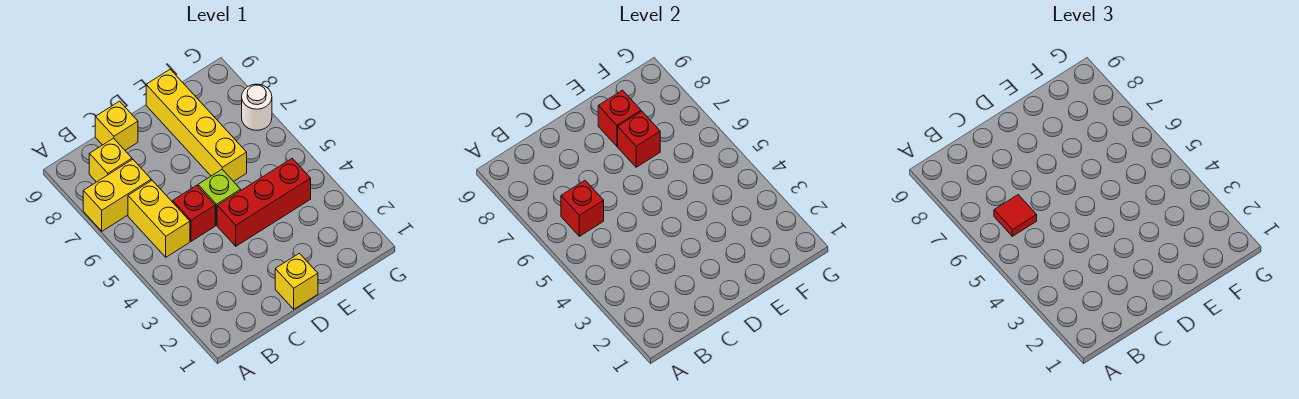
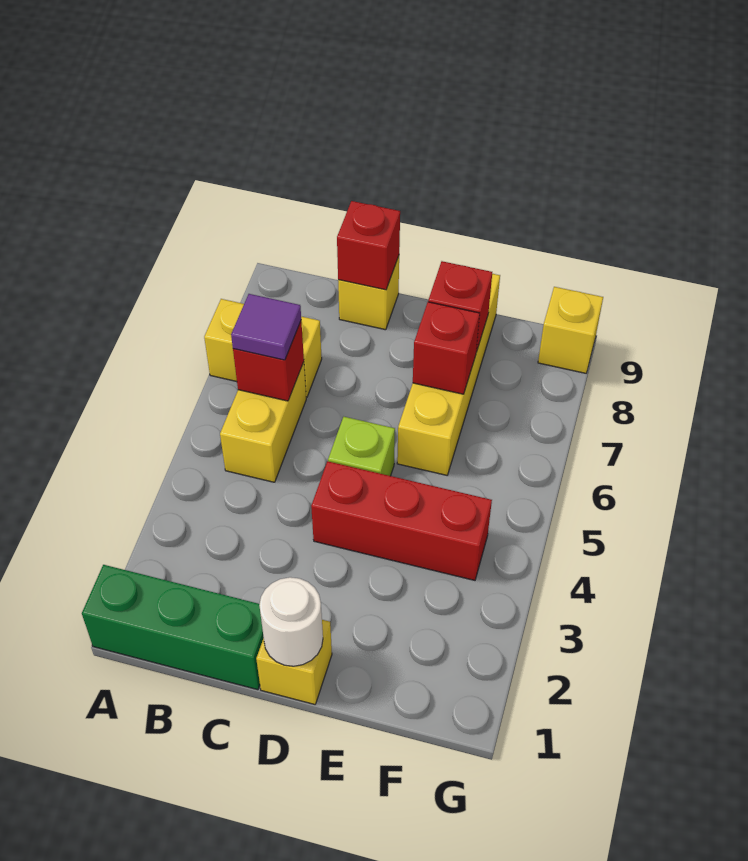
none -> green brick A1:C1 level 1
red tile B6 level 3 -> purple tile B6 level 3
yellow brick B8 level 1 -> yellow brick G9 level 1
red brick C5 level 1 -> red brick C9 level 2
white round brick G7 level 1 -> white round brick D1 level 2

